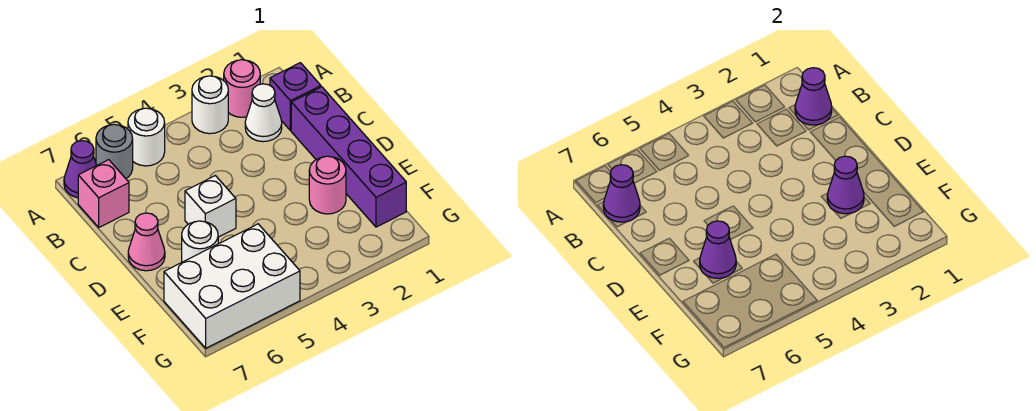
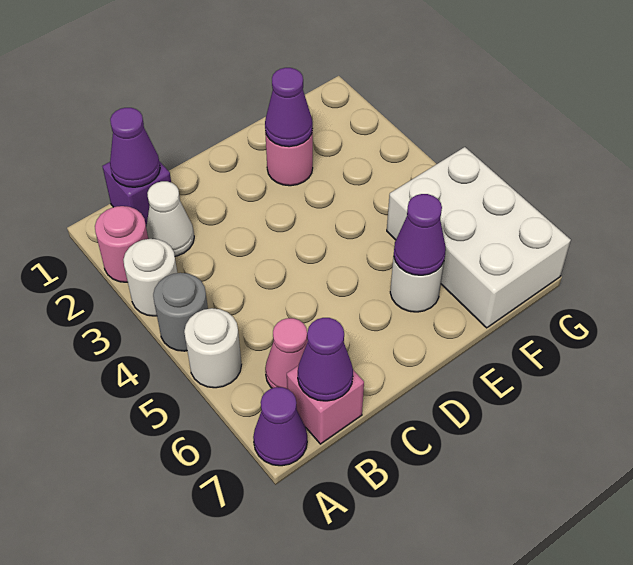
grey round brick A6 level 1 -> grey round brick A4 level 1
purple brick C1:F1 level 1 -> none
white brick D5 level 1 -> none
pink cone D7 level 1 -> pink cone B6 level 1

